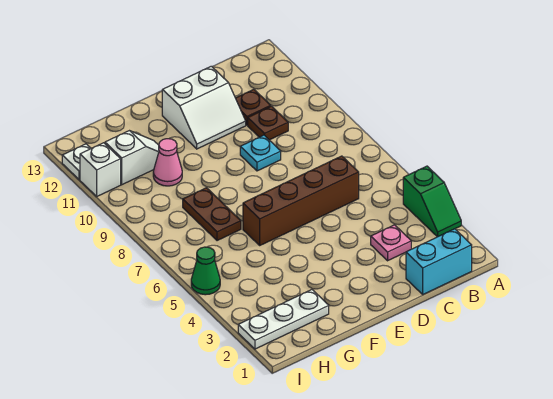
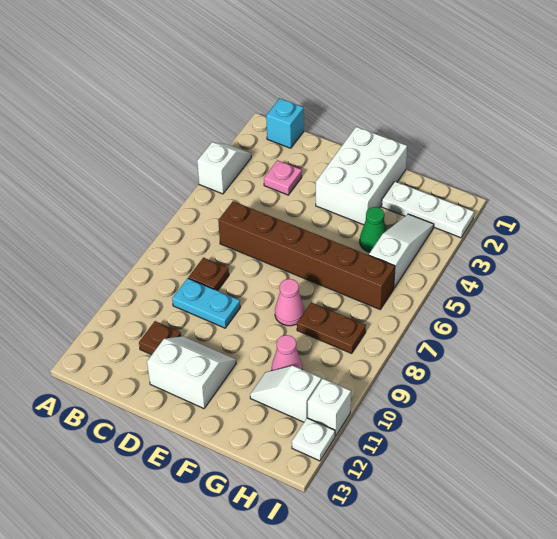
green slope A3:A4 level 1 top 4 -> white slope A3:A4 level 1 top 4
cyan brick B1:C1 level 1 -> cyan brick B1 level 1
brown brick C6:F6 level 1 -> brown brick C6:H6 level 1
brown plate C10 level 1 -> brown plate C8 level 1
cyan plate D9 level 1 -> cyan plate C9:D9 level 1
none -> white brick E1:F3 level 1
none -> pink cone F8 level 1
brown plate G7:G8 level 1 -> brown plate G8:H8 level 1
none -> white slope H3:H5 level 1 top 5
green cone I5 level 1 -> green cone G4 level 1

